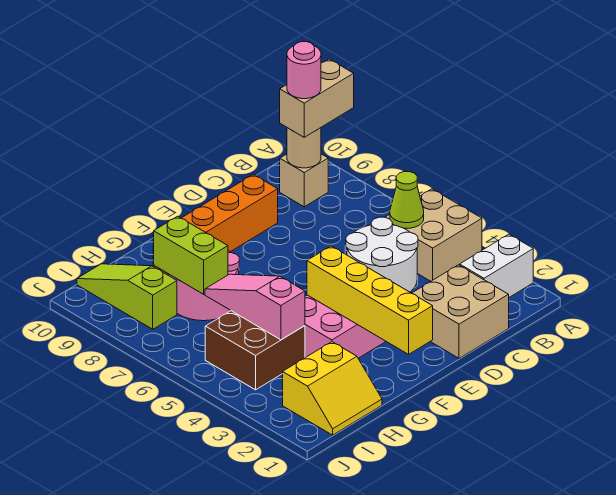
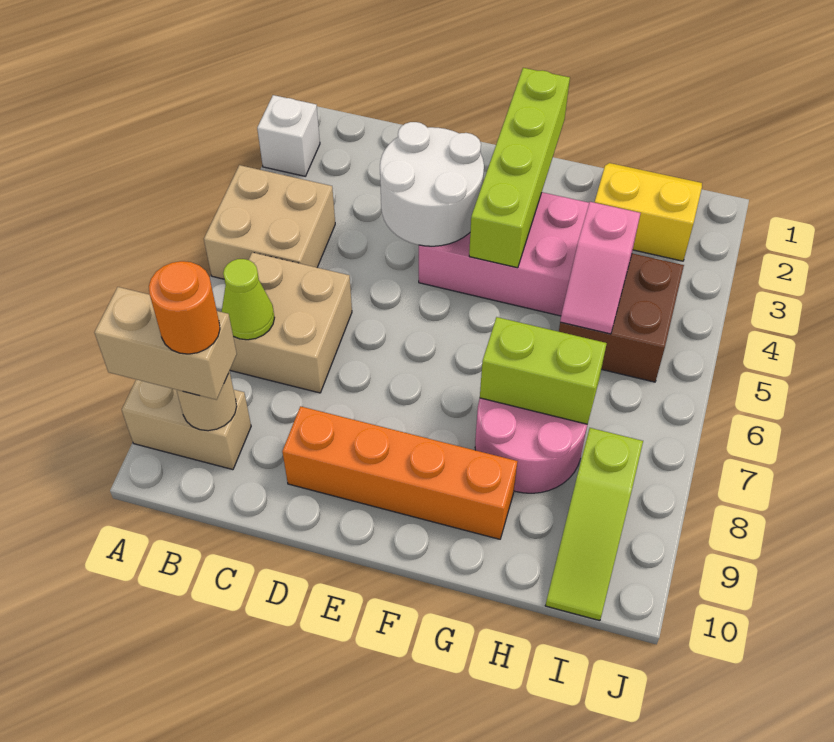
white brick A2:B2 level 1 -> white brick A2 level 1
lime cone B5 level 2 -> lime cone B7 level 2
tan brick B9 level 1 -> tan brick A9:B9 level 1
pink round brick B9 level 4 -> orange round brick B9 level 4
tan brick C1:D2 level 1 -> tan brick B6:C7 level 1
yellow brick F1:F4 level 2 -> lime brick F1:F4 level 2
pink slope H4:H6 level 2 top 4 -> pink slope H4:H5 level 2 top 4
lime brick H7:H8 level 2 -> lime brick G7:H7 level 2

